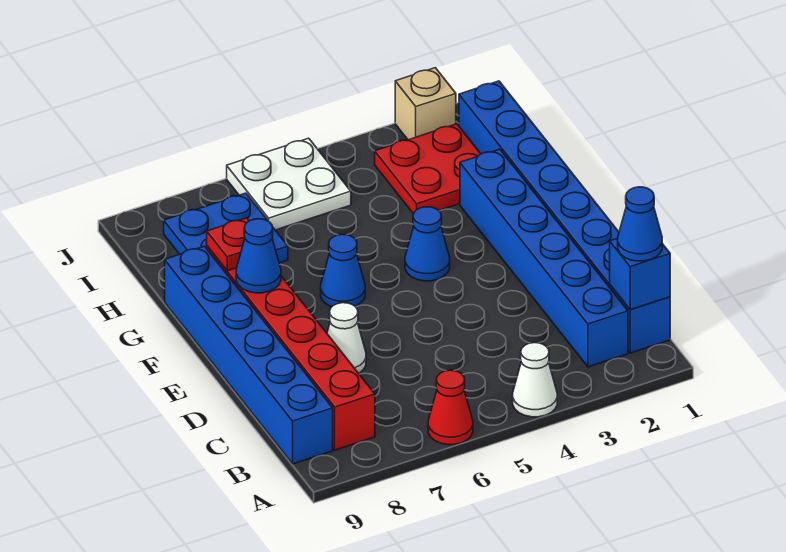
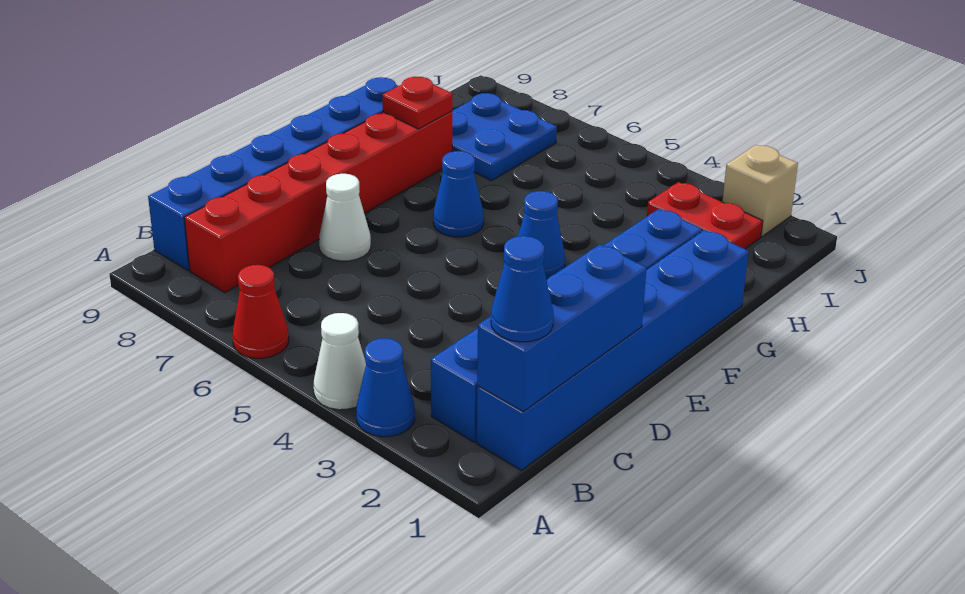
blue brick B1:I1 level 1 -> blue brick B1:G1 level 1
blue brick B1 level 2 -> blue brick B1:D1 level 2
blue cone F8 level 2 -> blue cone A3 level 1
red plate H2:I3 level 1 -> red plate I2:I3 level 1
white plate I5:J6 level 1 -> none

